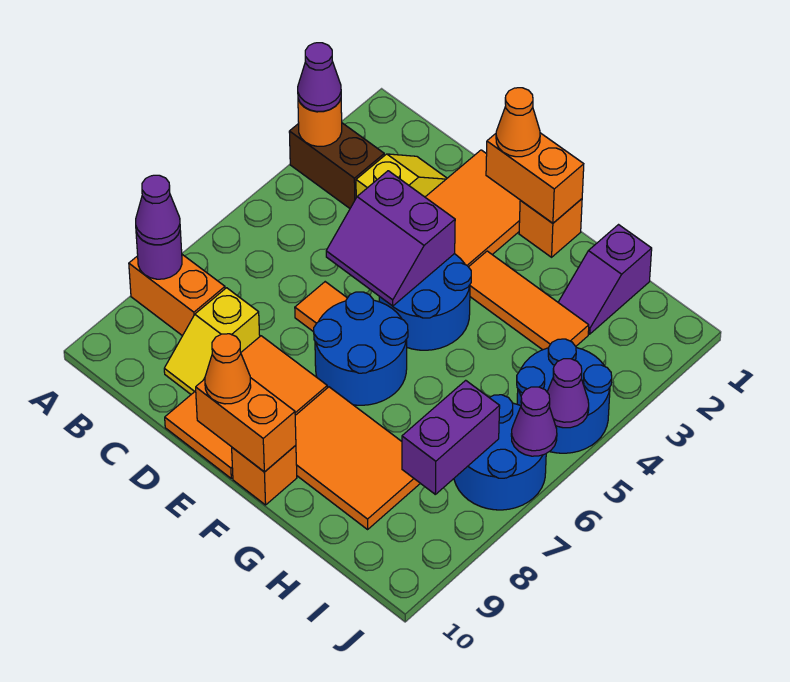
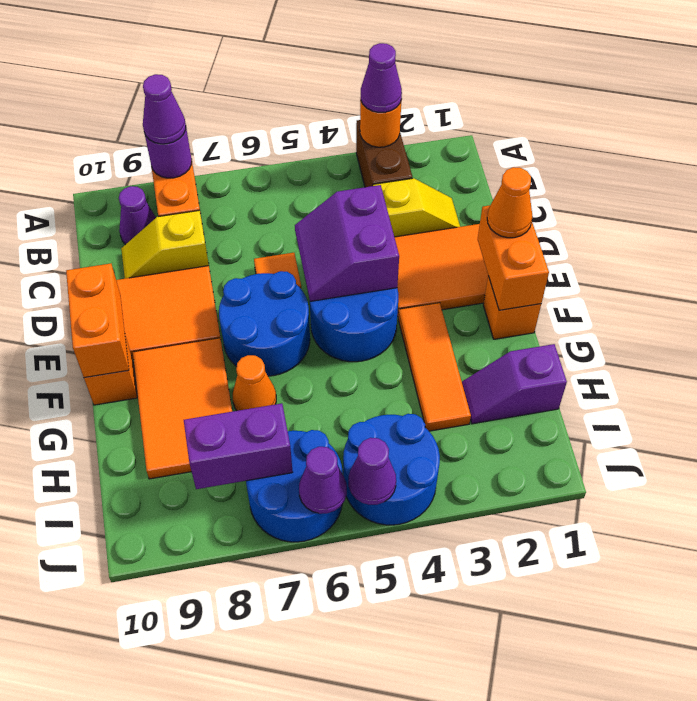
none -> purple cone B9 level 1
orange cone E10 level 3 -> orange cone G7 level 1

